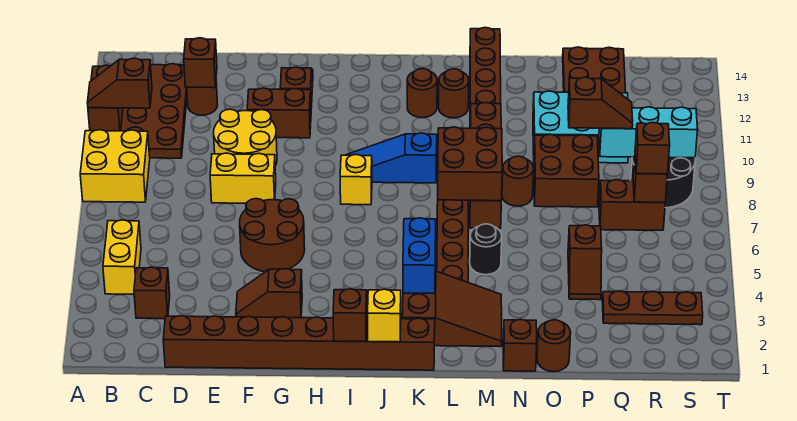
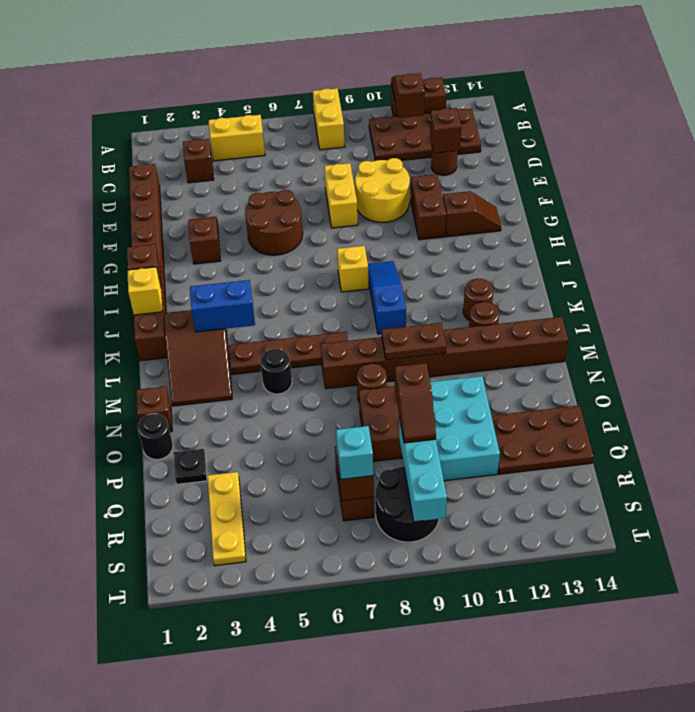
yellow brick A8:B9 level 1 -> yellow brick A8:B8 level 1
brown brick L7:M8 level 2 -> none
brown round brick O1 level 1 -> black round brick O1 level 1
none -> black plate P2 level 1
brown slope P4:P5 level 1 top 5 -> none
brown plate Q3:S3 level 1 -> yellow plate Q3:S3 level 1
brown brick R7 level 3 -> cyan brick R7 level 3

